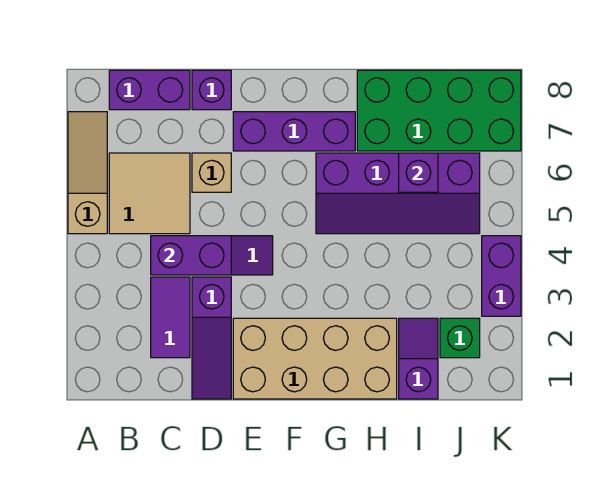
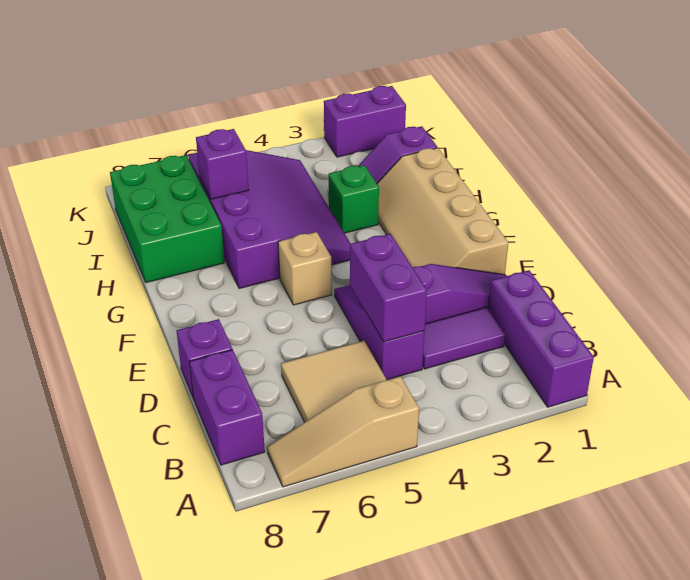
tan brick D6 level 1 -> tan brick F5 level 1
tan brick E1:H2 level 1 -> tan slope E1:H2 level 1 top 1
purple brick E7:G7 level 1 -> purple brick A1:C1 level 1
purple slope G5:J6 level 1 top 6 -> purple slope G4:J6 level 1 top 6
green brick H7:K8 level 1 -> green brick H7:J8 level 1
green brick J2 level 1 -> green brick H3 level 1
purple brick K3:K4 level 1 -> purple brick K1:K2 level 1

